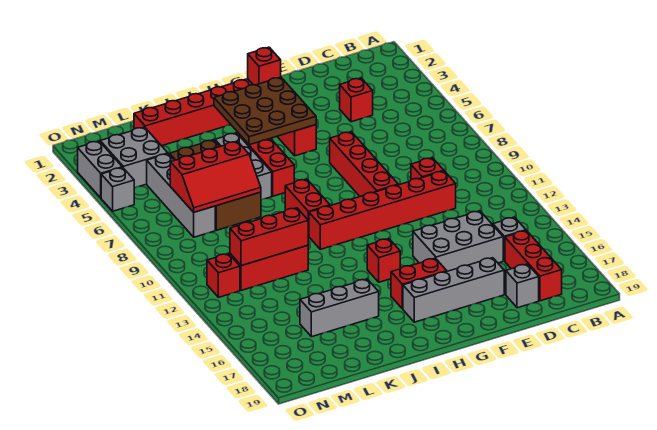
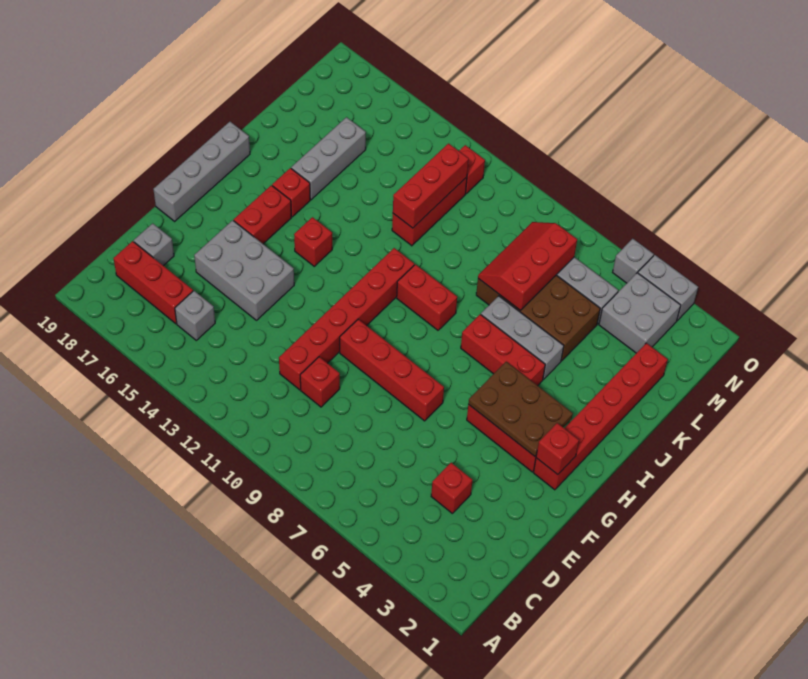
grey brick D14:F15 level 1 -> grey brick E14:F16 level 1
grey brick E17:H17 level 1 -> grey brick F19:I19 level 1
brown plate G3:I5 level 2 -> brown plate G3:H5 level 2
none -> red brick I16 level 1

